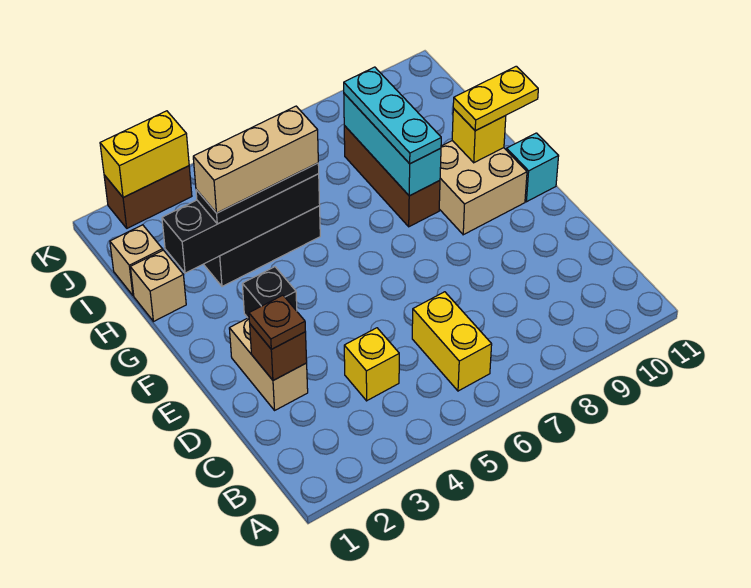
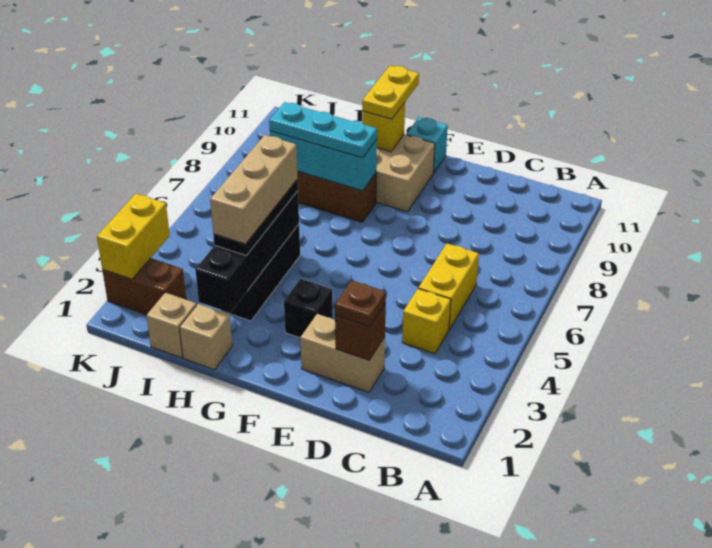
yellow brick B6:C6 level 1 -> yellow brick C5:C6 level 1
brown brick K2:K3 level 1 -> brown brick J2:K2 level 1

